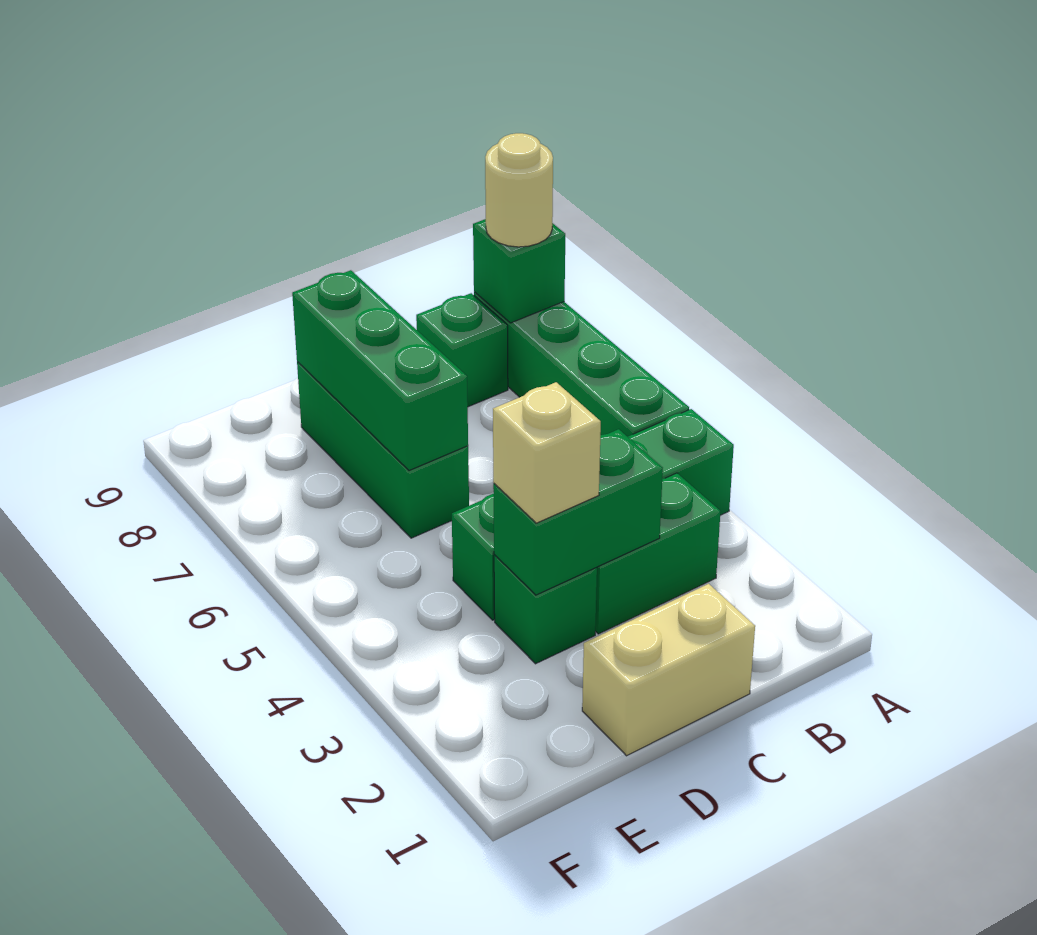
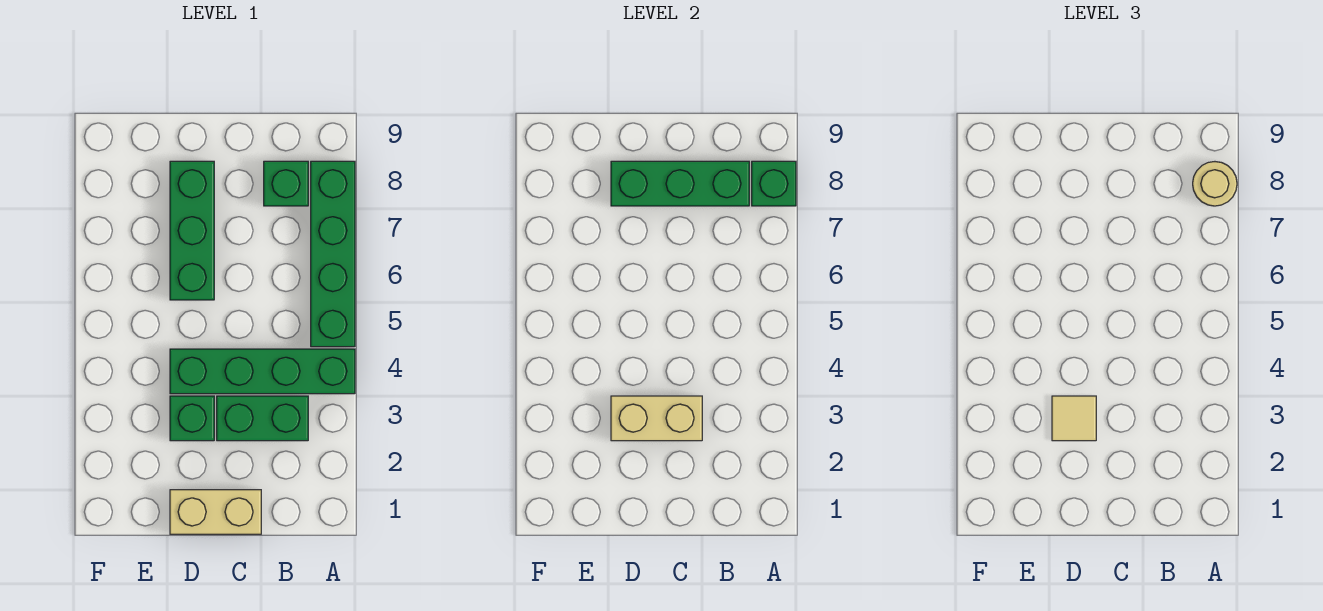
green brick C3:D3 level 2 -> tan brick C3:D3 level 2
tan brick D3 level 3 -> tan tile D3 level 3
green brick D6:D8 level 2 -> green brick B8:D8 level 2

